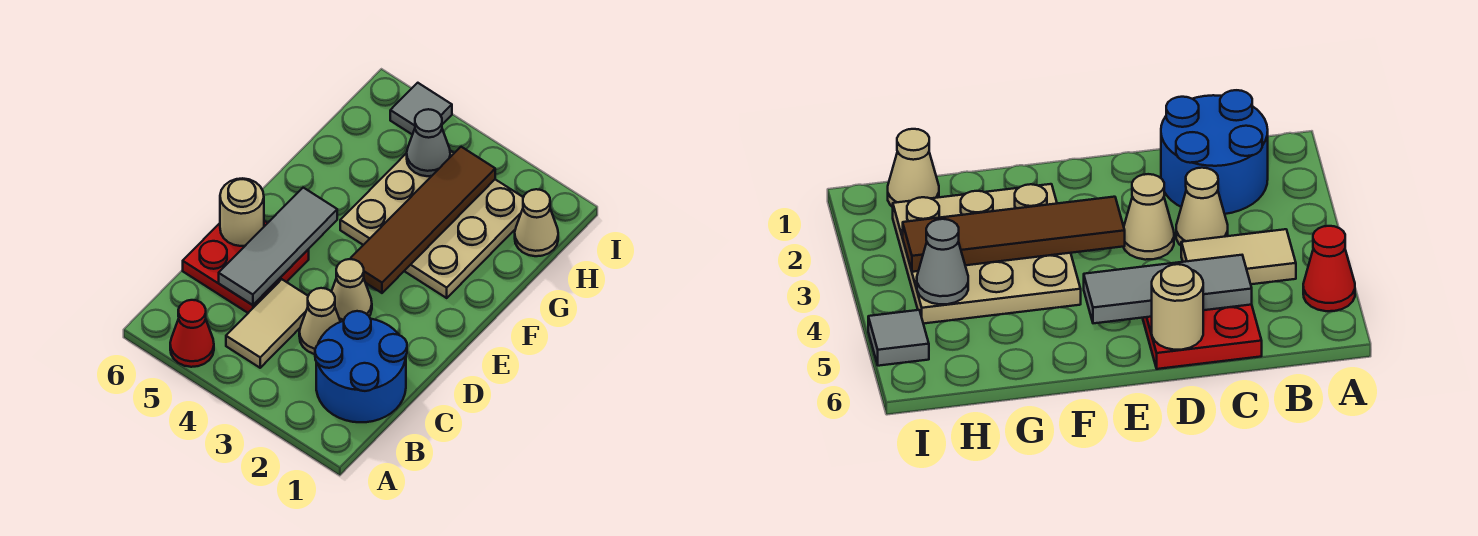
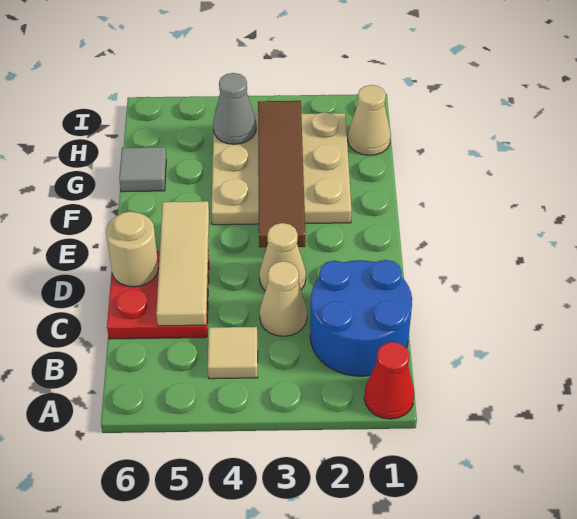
red cone A5 level 1 -> red cone A1 level 1
tan tile B4:C4 level 1 -> tan tile B4 level 1
grey tile C5:E5 level 2 -> tan tile C5:E5 level 2
grey tile I5 level 1 -> grey tile G6 level 1

